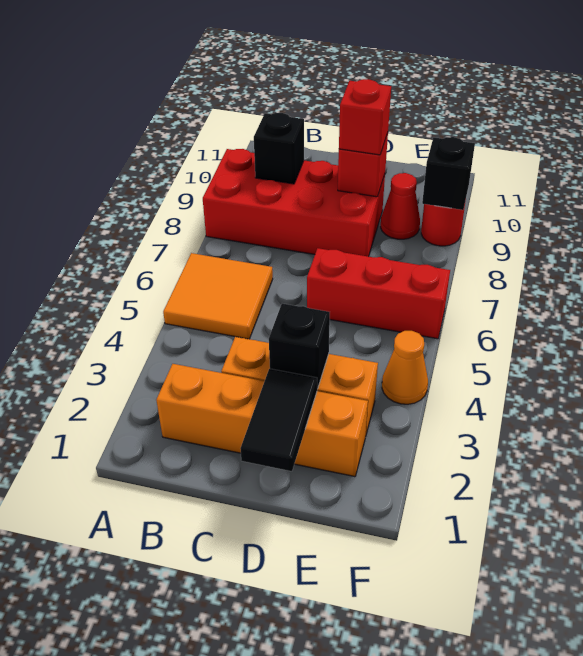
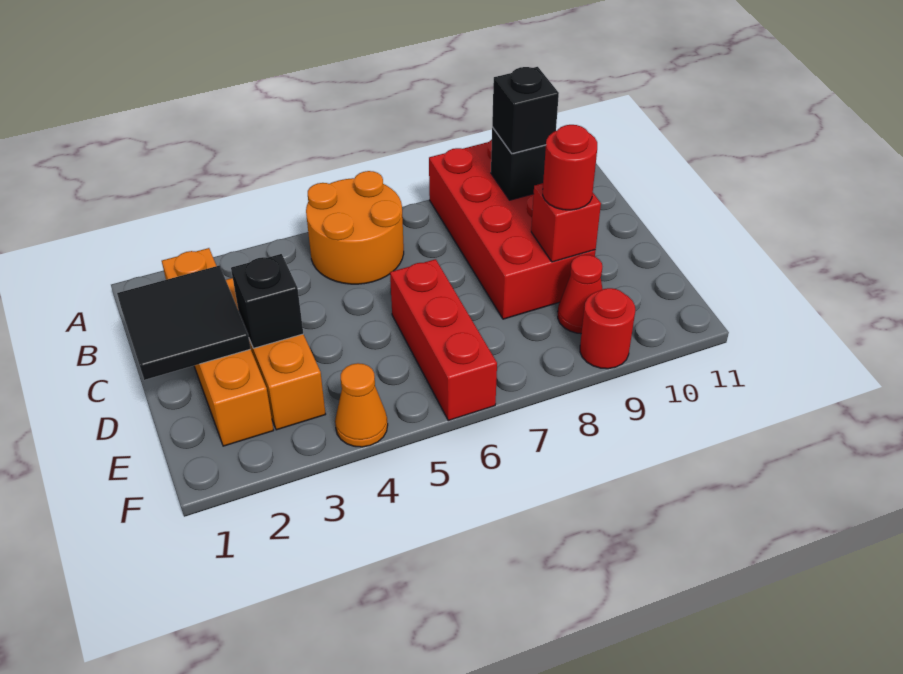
orange tile A5:B6 level 1 -> orange round brick A5:B6 level 1
black tile D1:D2 level 2 -> black tile C1:D2 level 2
red brick D9 level 3 -> red round brick D9 level 3
black brick F9 level 2 -> black brick B9 level 3

